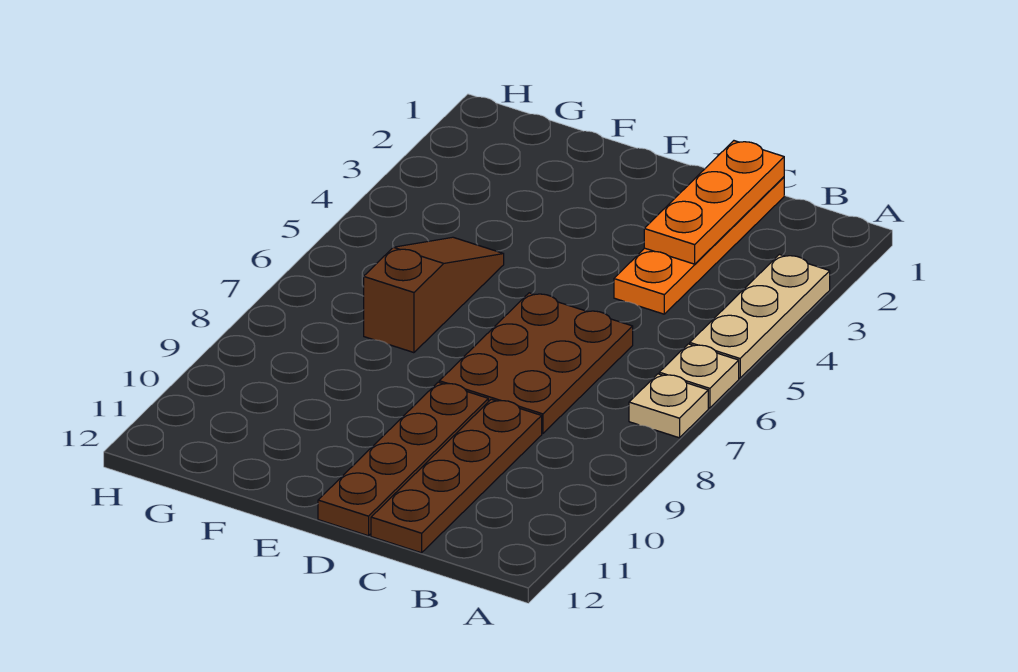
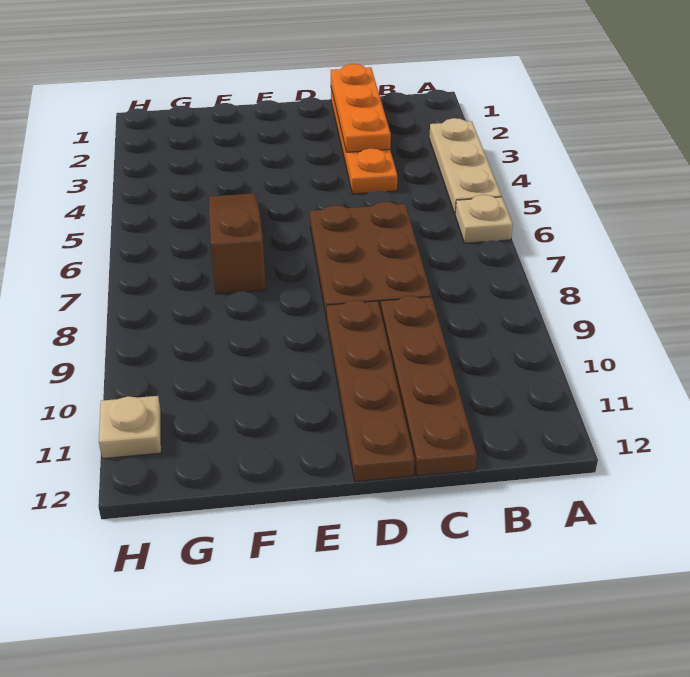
tan plate A7 level 1 -> tan plate H11 level 1

